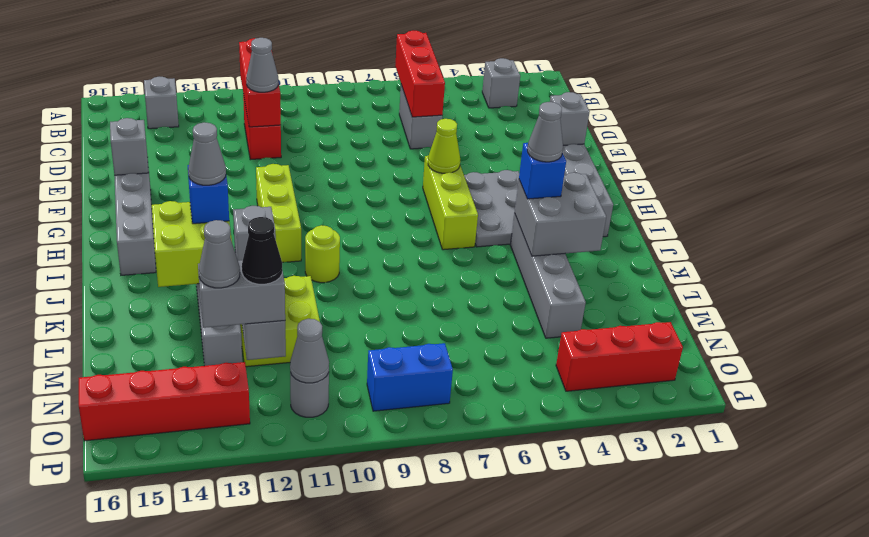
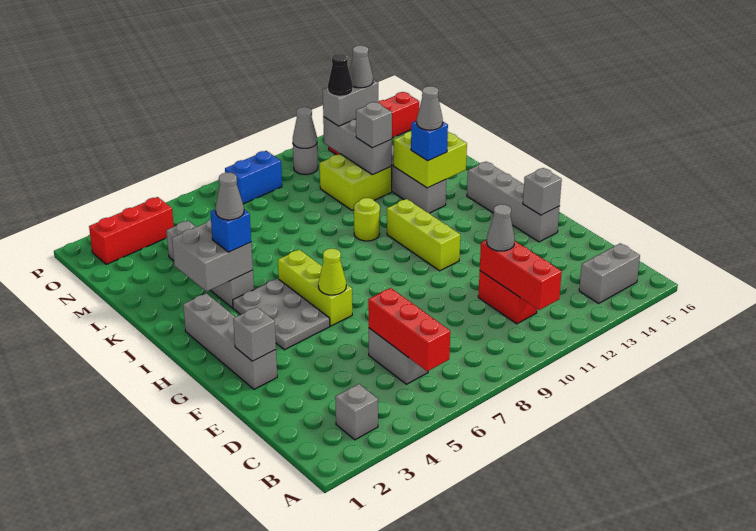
grey brick B14 level 1 -> grey brick B14:B15 level 1

